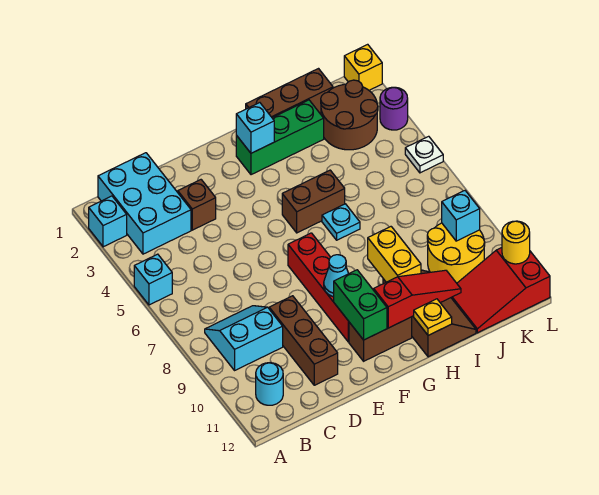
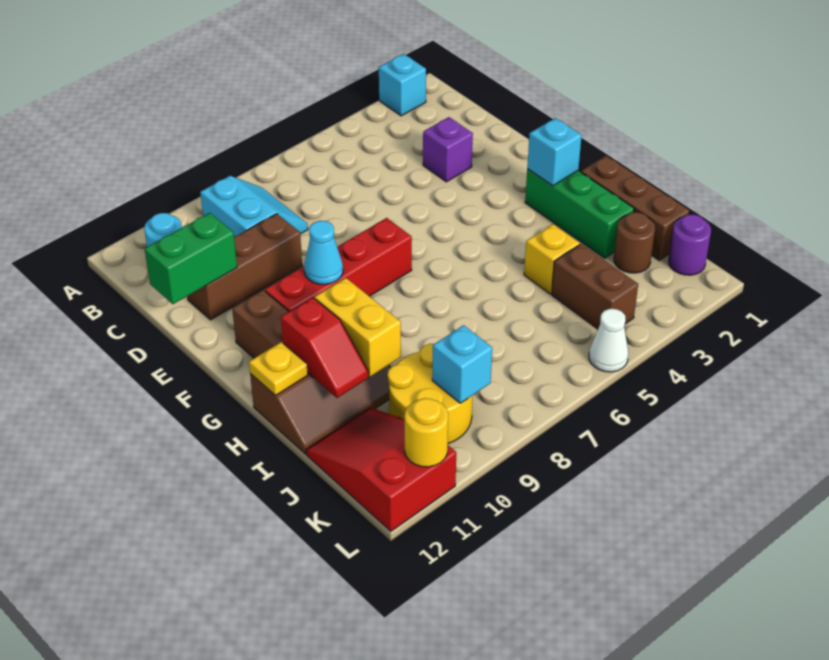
cyan brick A5 level 1 -> none
cyan brick B1:C3 level 1 -> none
brown brick D3 level 1 -> purple brick D3 level 1
green brick F10:F11 level 2 -> green brick D11:D12 level 2
brown brick G5:H5 level 1 -> brown brick J4:K4 level 1
red slope G11:I11 level 2 top G -> red slope H11:I11 level 2 top H
cyan plate H6 level 1 -> none
yellow brick H9:H10 level 2 -> yellow brick H10:I10 level 2
brown round brick J2:K3 level 1 -> brown round brick J2 level 1
yellow brick L1 level 1 -> yellow brick I4 level 1
purple round brick L3 level 1 -> purple round brick K1 level 1
white plate L5 level 1 -> white cone L5 level 1

